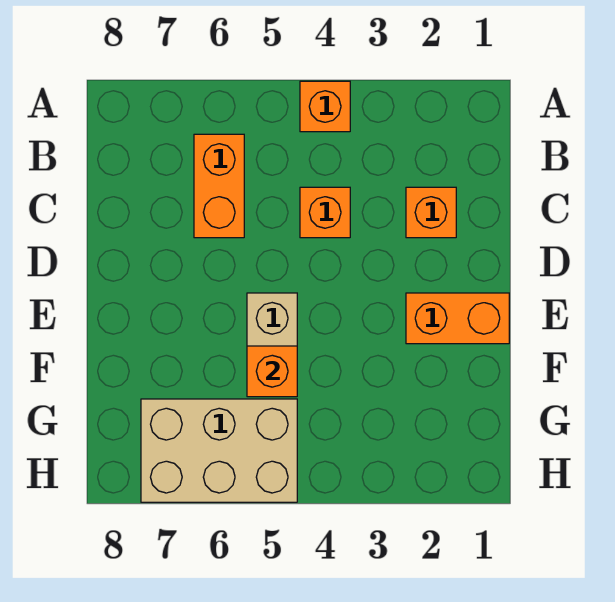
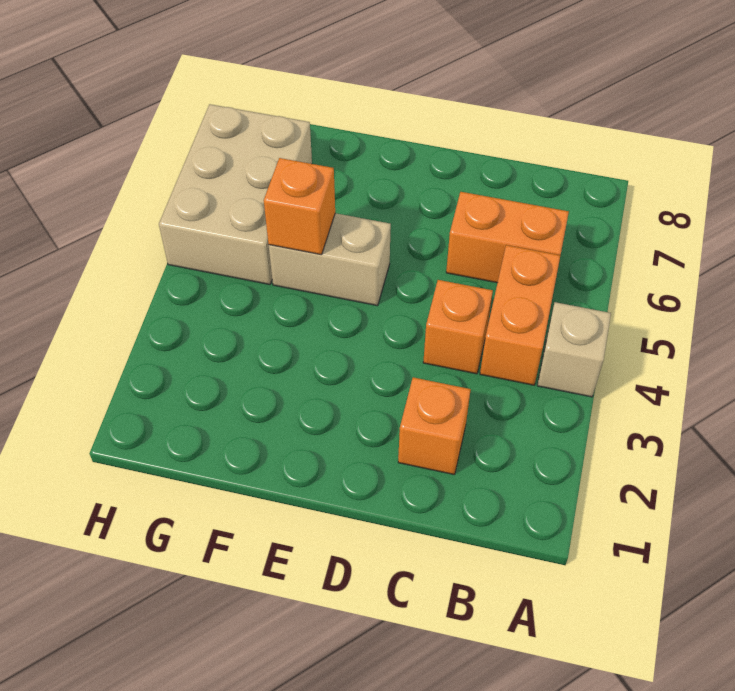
orange brick A4 level 1 -> tan brick A4 level 1
orange brick E1:E2 level 1 -> orange brick B4:B5 level 1

